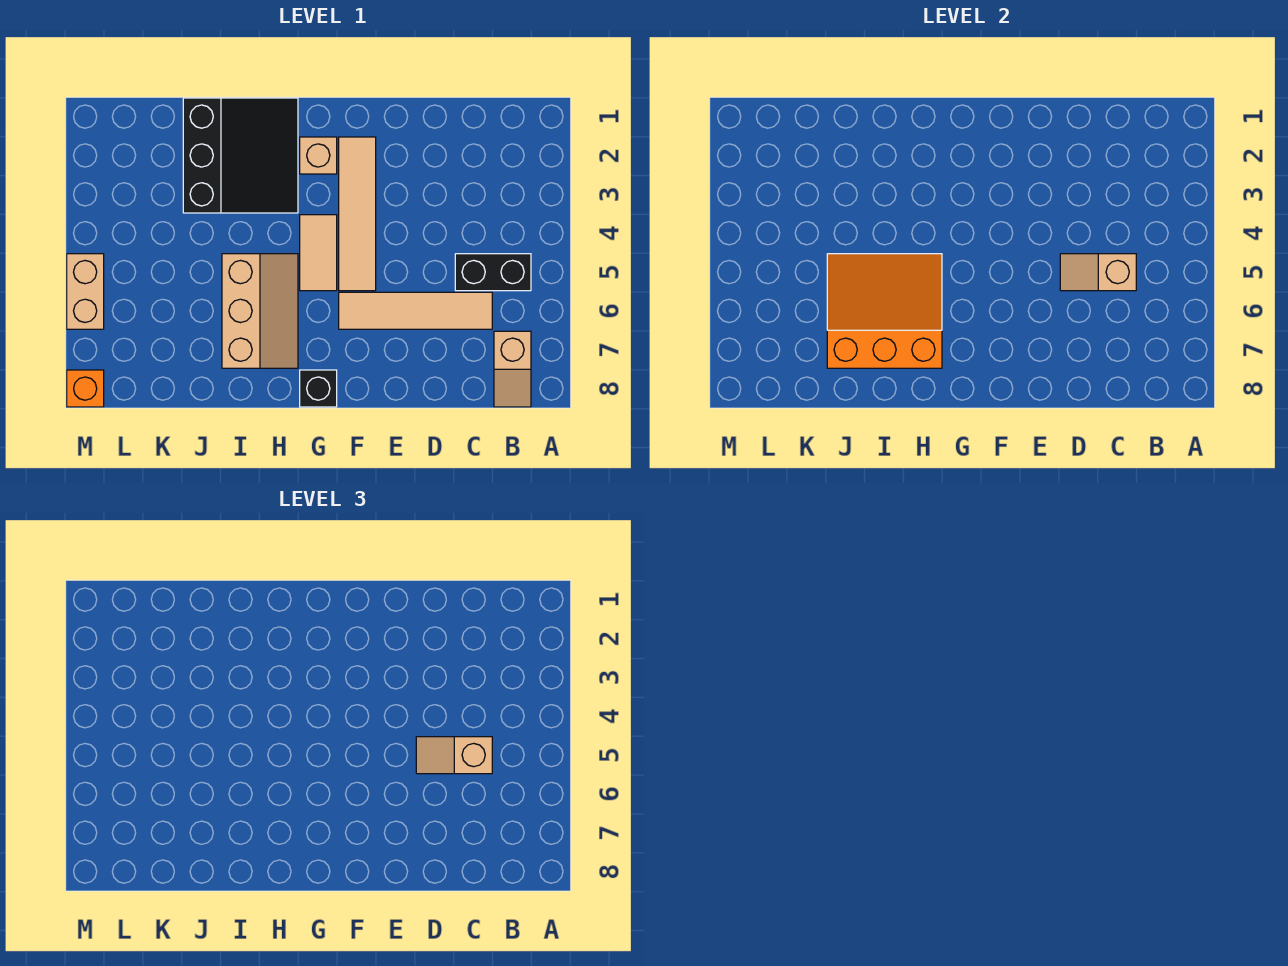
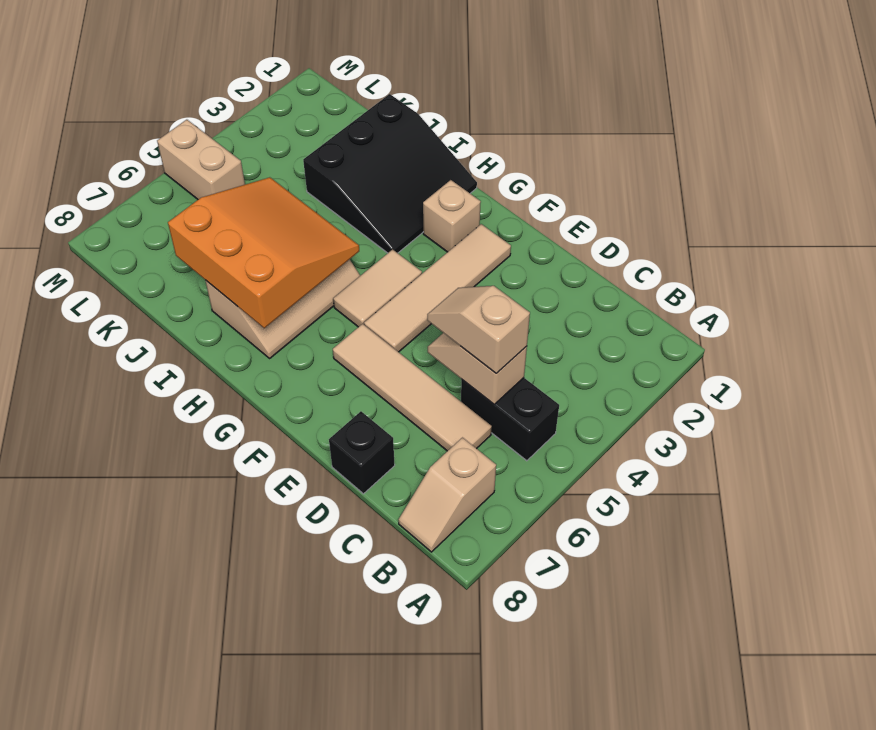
black brick G8 level 1 -> black brick D8 level 1
tan brick M5:M6 level 1 -> tan brick L5:M5 level 1
orange brick M8 level 1 -> none

